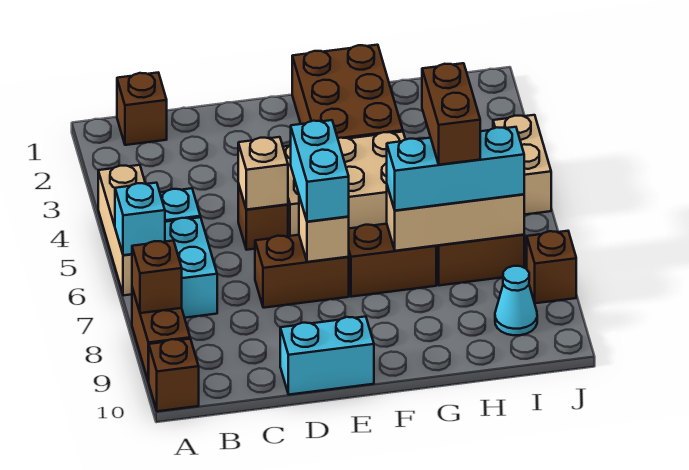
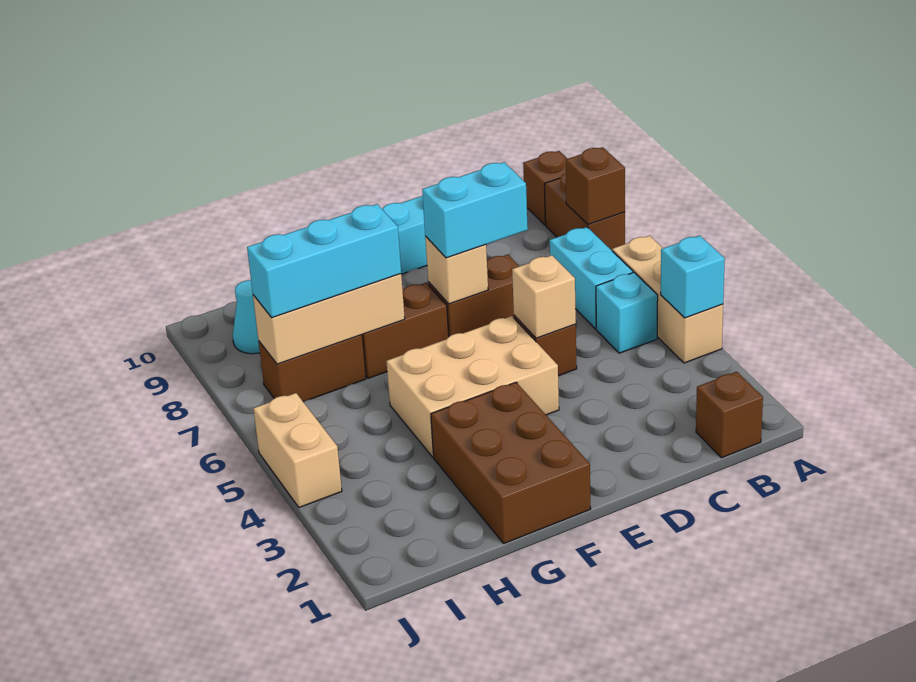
cyan brick A6 level 2 -> cyan brick A4 level 2
cyan brick E6:E7 level 3 -> cyan brick D7:E7 level 3
brown brick H6:H7 level 4 -> none
brown brick J8 level 1 -> none

